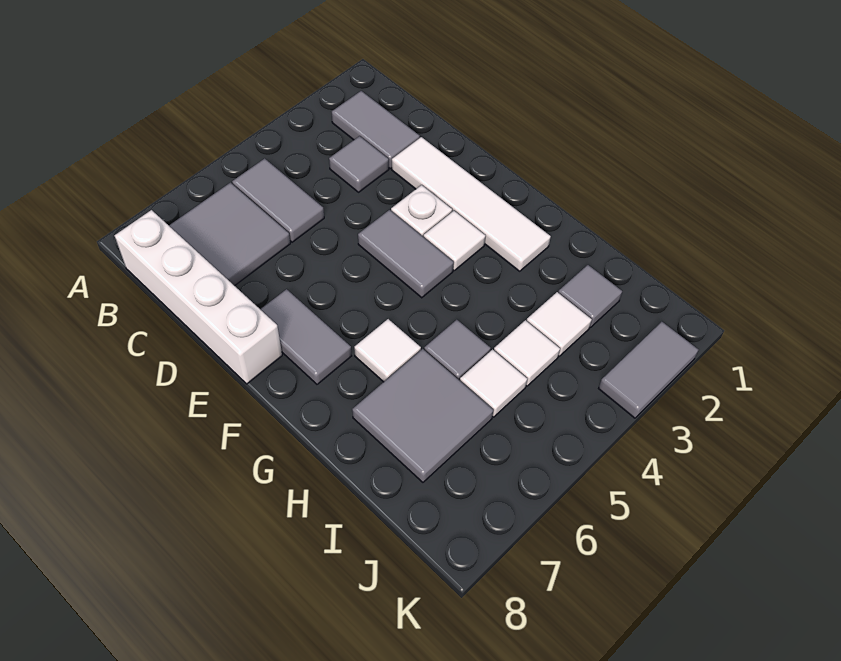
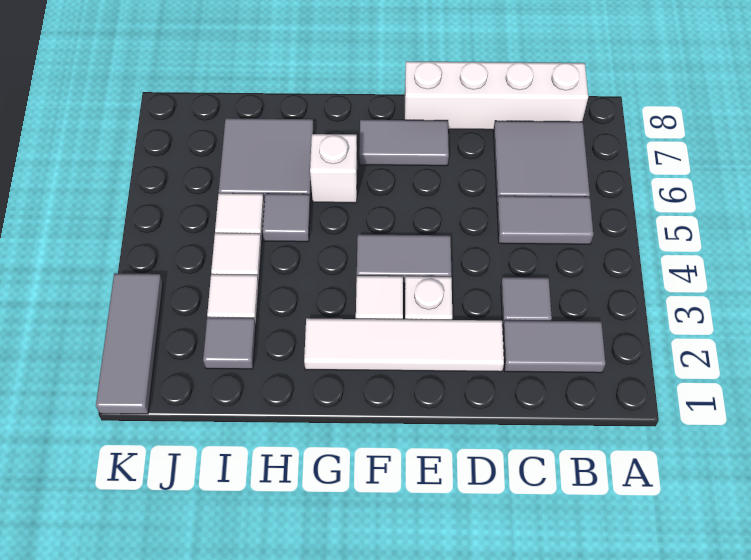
white tile G6 level 1 -> white brick G6 level 1
grey tile K2:K3 level 1 -> grey tile K1:K3 level 1

